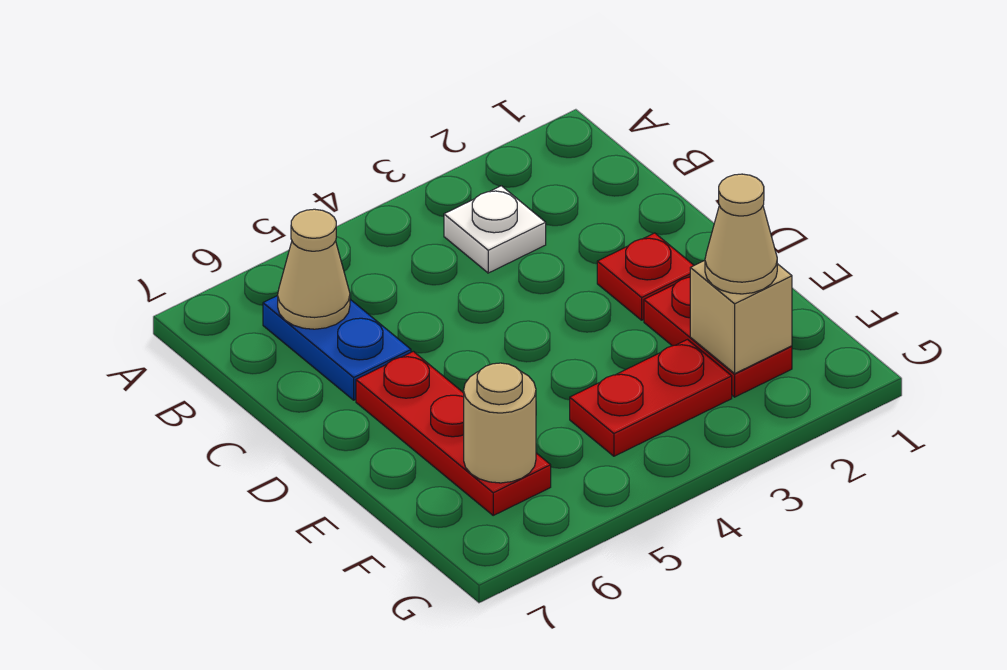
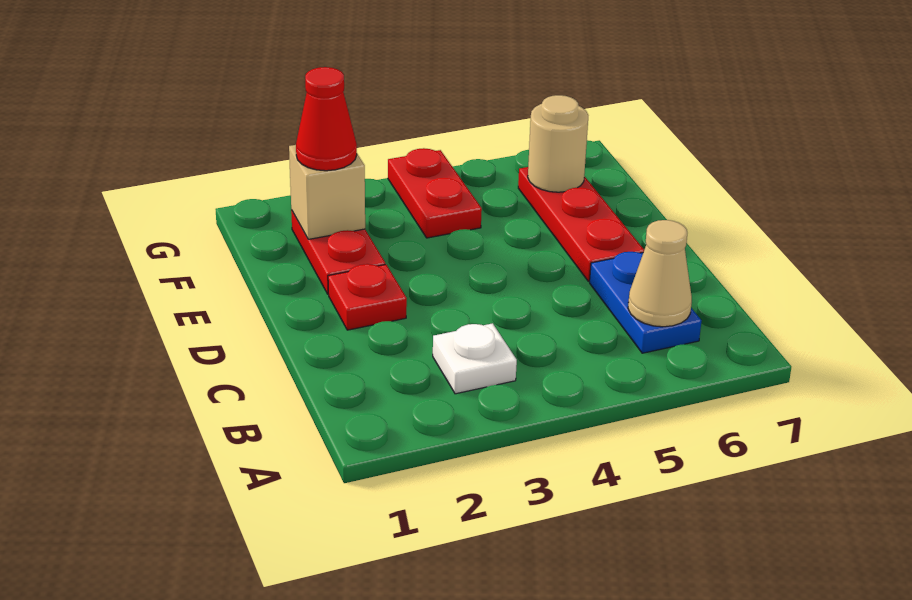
tan cone F2 level 3 -> red cone F2 level 3
red plate F3:F4 level 1 -> red plate F4:G4 level 1

